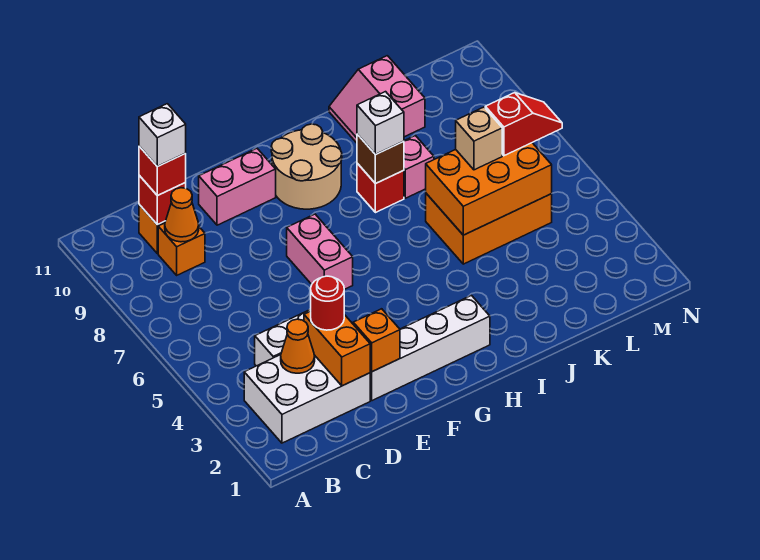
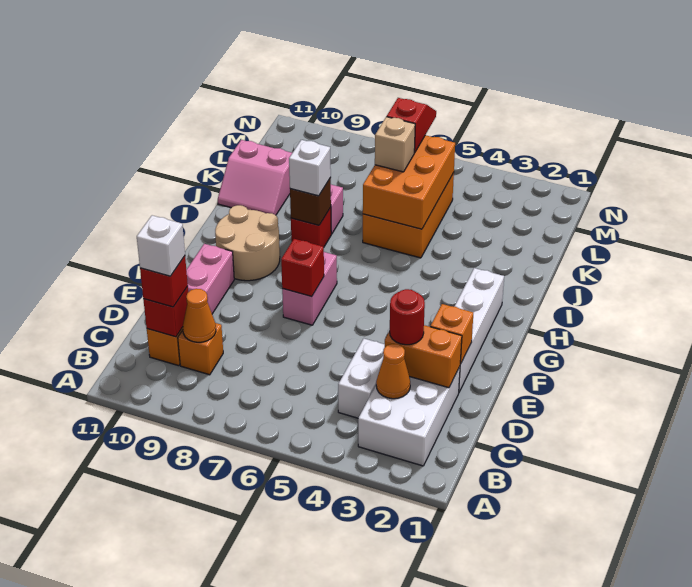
pink brick F6:F7 level 1 -> pink brick F7:G7 level 1
none -> red brick F7 level 2

